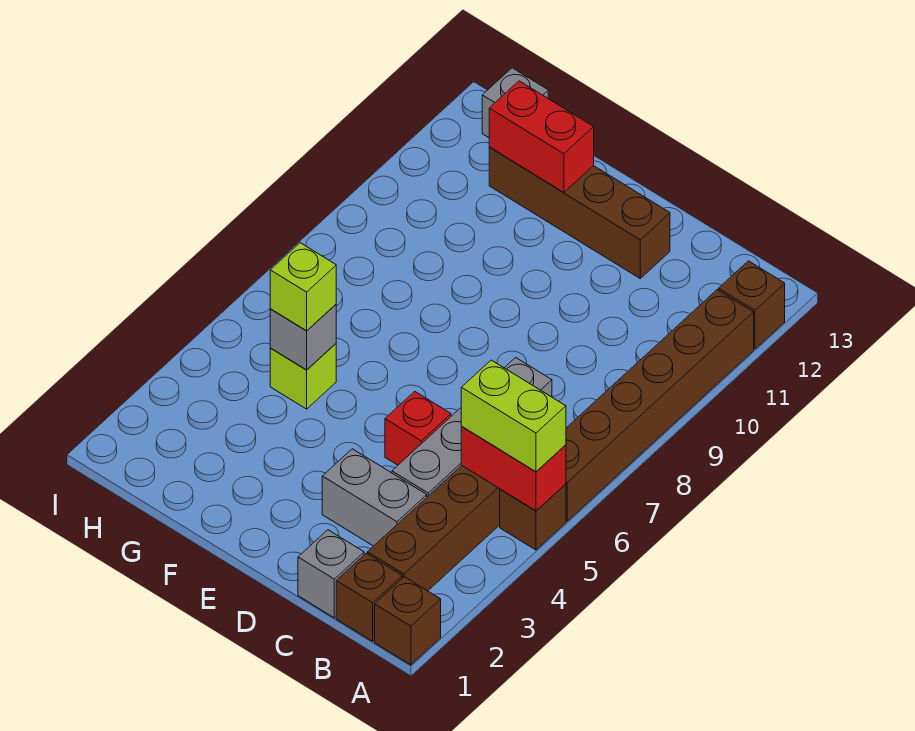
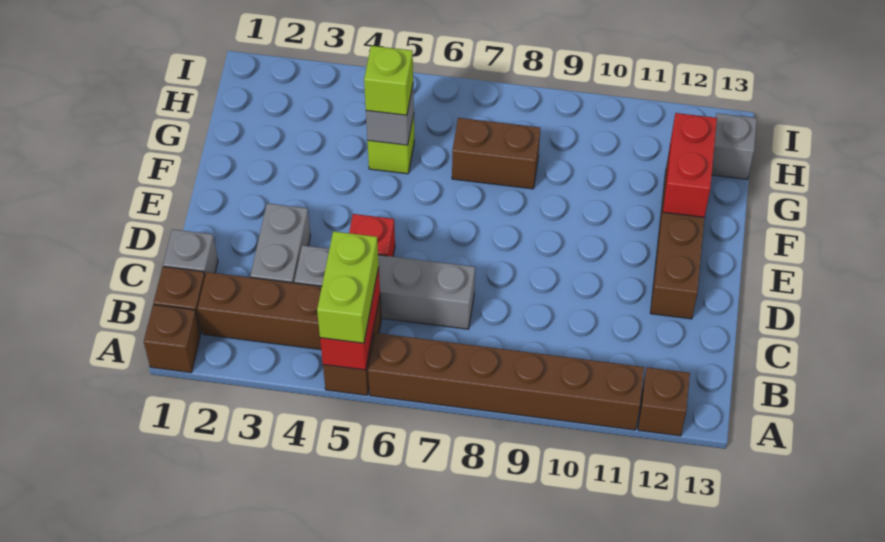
none -> brown brick G7:G8 level 1

